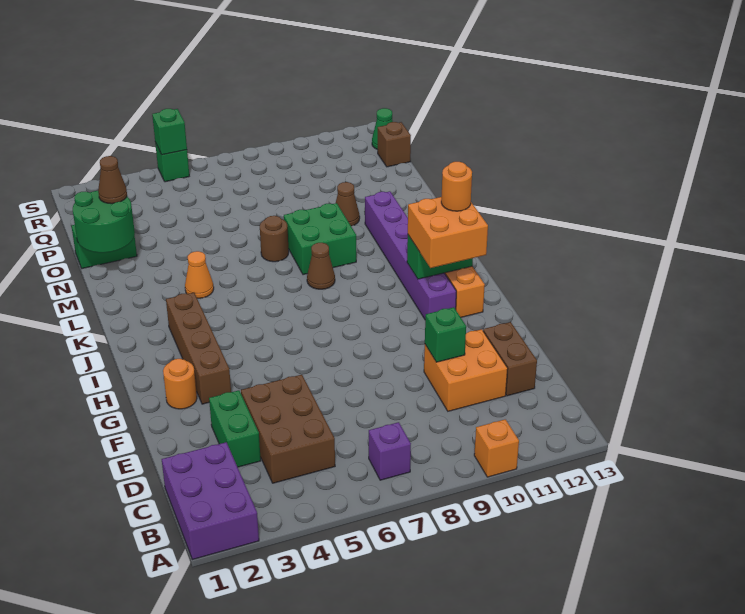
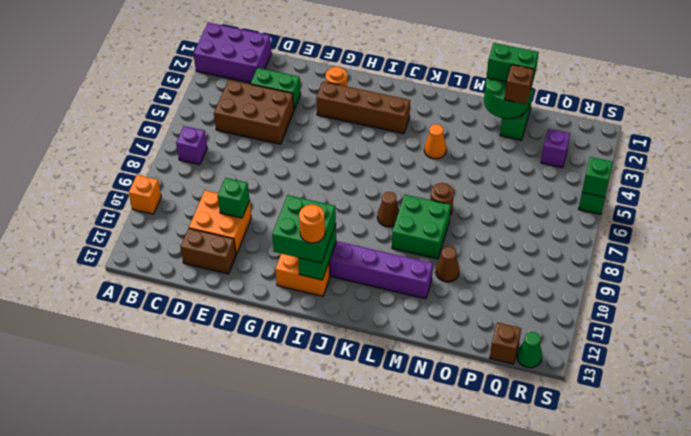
orange brick H11:I12 level 3 -> green brick H11:I12 level 3
none -> green brick N1:O1 level 3
brown cone O2 level 3 -> brown brick O2 level 3
none -> purple brick Q3 level 1

